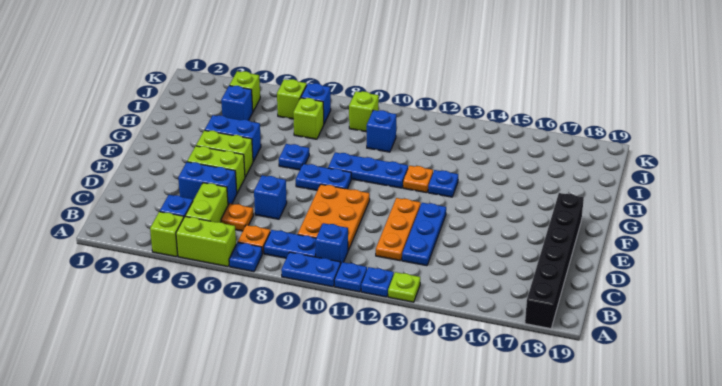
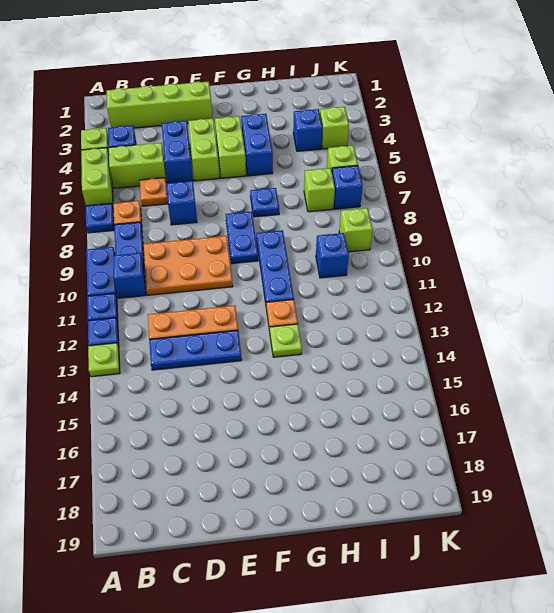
black brick A18:F18 level 1 -> none
none -> lime brick B2:E2 level 1
blue plate G13 level 1 -> lime plate G13 level 1

